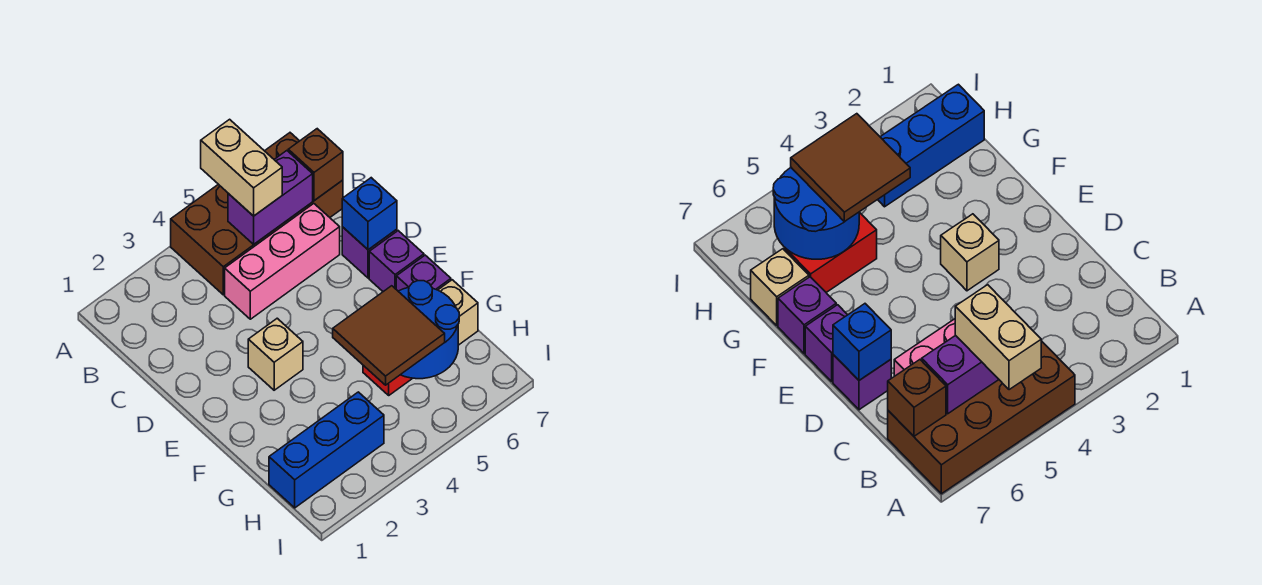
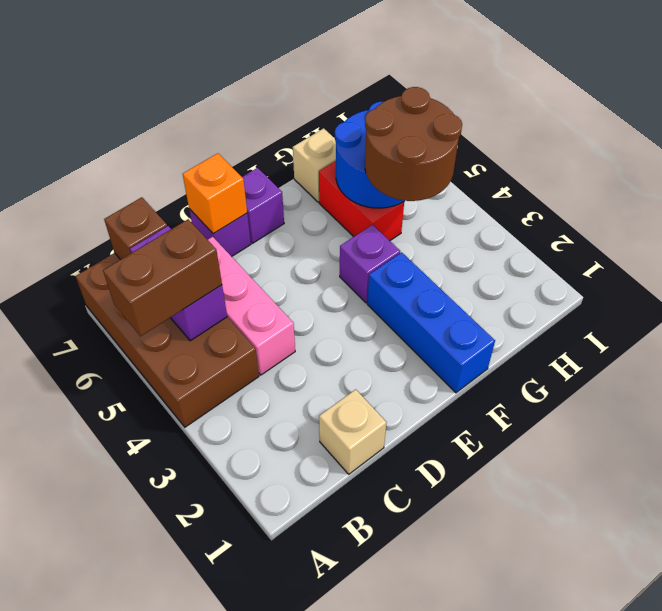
tan brick A5:B5 level 3 -> brown brick A5:B5 level 3
blue brick D7 level 2 -> orange brick D7 level 2
tan brick E3 level 1 -> tan brick C1 level 1
purple brick F7 level 1 -> purple brick F4 level 1
brown tile G4:H5 level 3 -> brown round brick G4:H5 level 3
blue brick H1:H3 level 1 -> blue brick F1:F3 level 1

